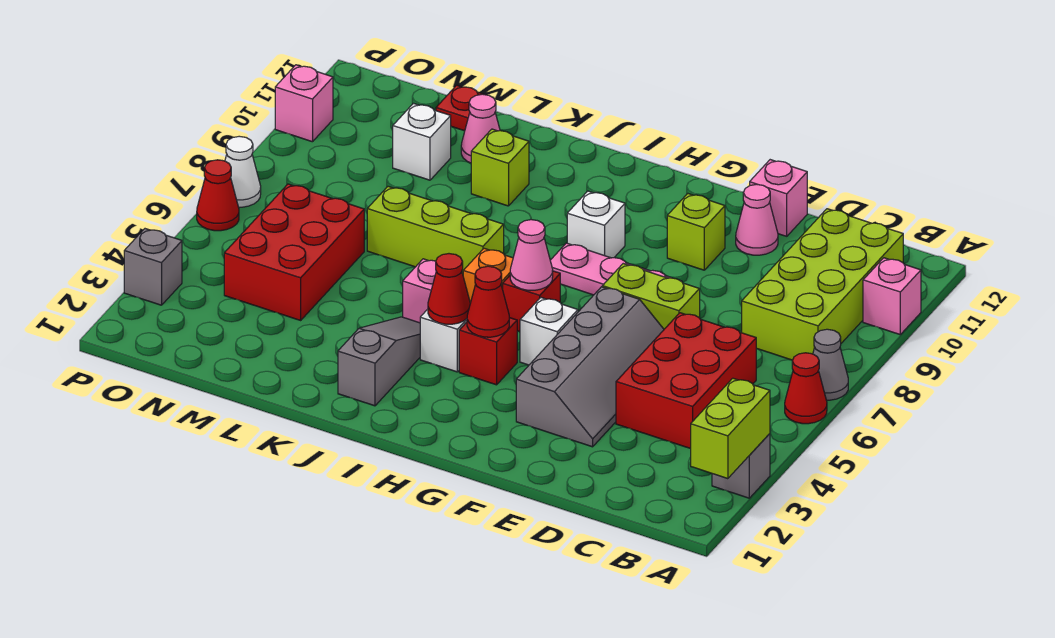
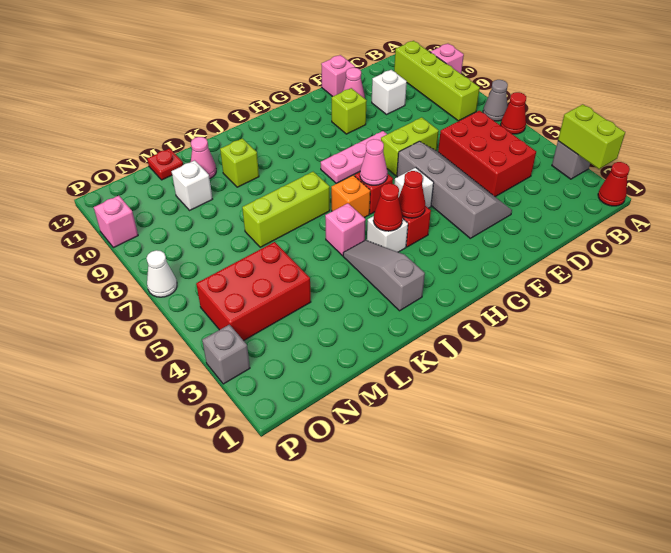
lime brick B8:C11 level 1 -> lime brick B8:B11 level 1
white brick H9 level 1 -> white brick D10 level 1
red brick M4:N6 level 1 -> red brick M4:O5 level 1
red cone P6 level 1 -> red cone A1 level 1

